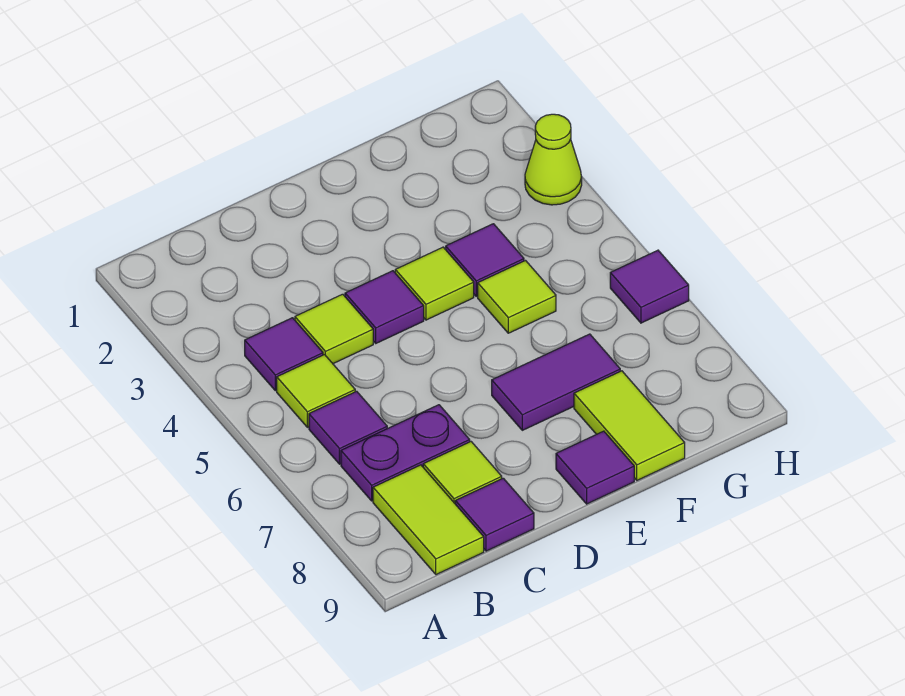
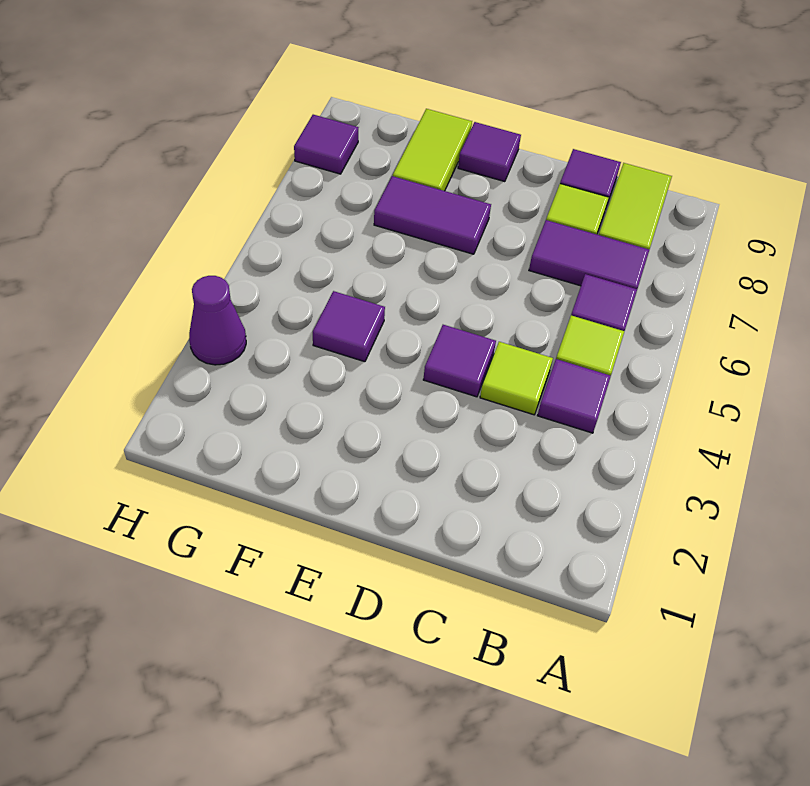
purple plate B7:C7 level 1 -> purple tile B7:C7 level 1
lime tile E4 level 1 -> none
lime tile F5 level 1 -> none
lime cone H3 level 1 -> purple cone H3 level 1
purple tile H6 level 1 -> purple tile H8 level 1

